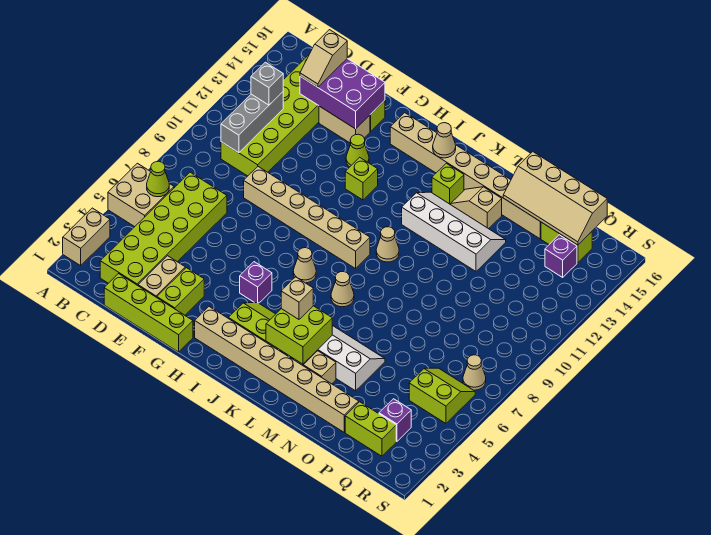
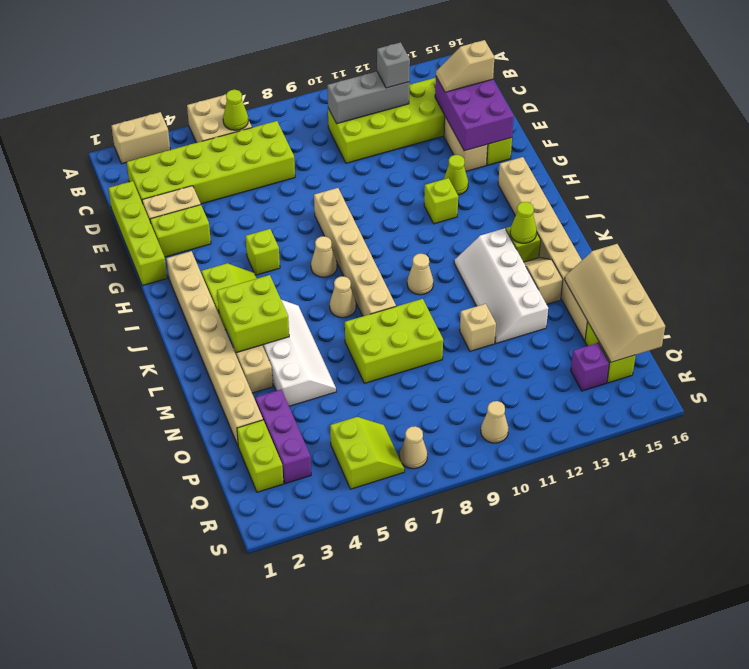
tan brick E9:J9 level 1 -> tan brick G8:L8 level 1
purple brick H5 level 1 -> lime brick H5 level 1
tan cone J15 level 2 -> tan cone R10 level 1
tan brick K4 level 3 -> tan brick N11 level 1
white slope K12:N13 level 1 top 12 -> white slope K12:N13 level 1 top 13
none -> lime cone K14 level 2
none -> lime brick M7:N9 level 1
purple brick Q3 level 1 -> purple brick O3:Q3 level 1

